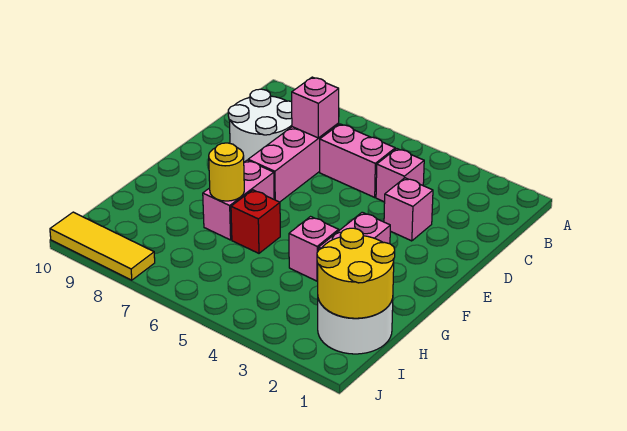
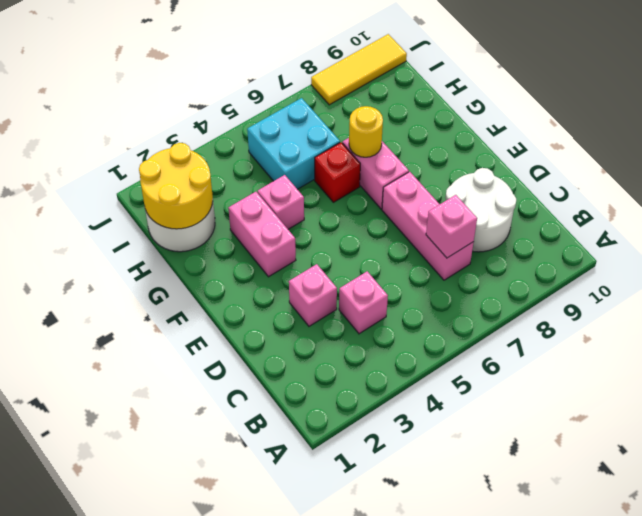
pink brick C5:C6 level 1 -> none
none -> cyan brick H5:I6 level 1

